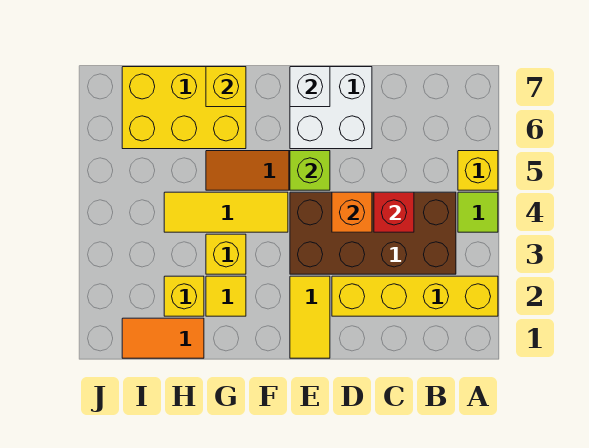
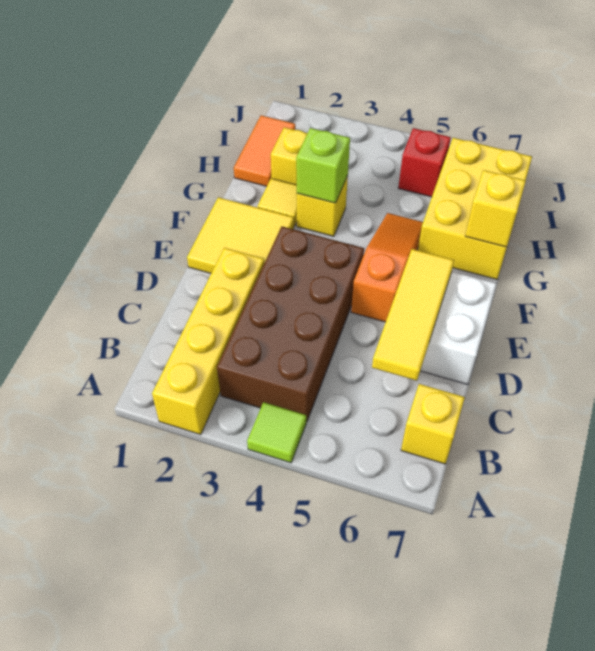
yellow brick A5 level 1 -> yellow brick B7 level 1
red brick C4 level 2 -> red brick I5 level 1
orange brick D4 level 2 -> none
yellow tile E1:E2 level 1 -> yellow tile E1:F2 level 1
lime brick E5 level 2 -> lime brick G3 level 2
white brick E7 level 2 -> none
yellow tile F4:H4 level 1 -> yellow tile C6:E6 level 2

